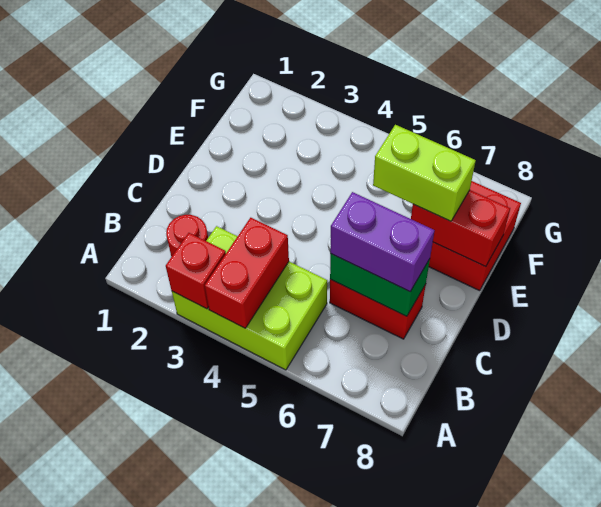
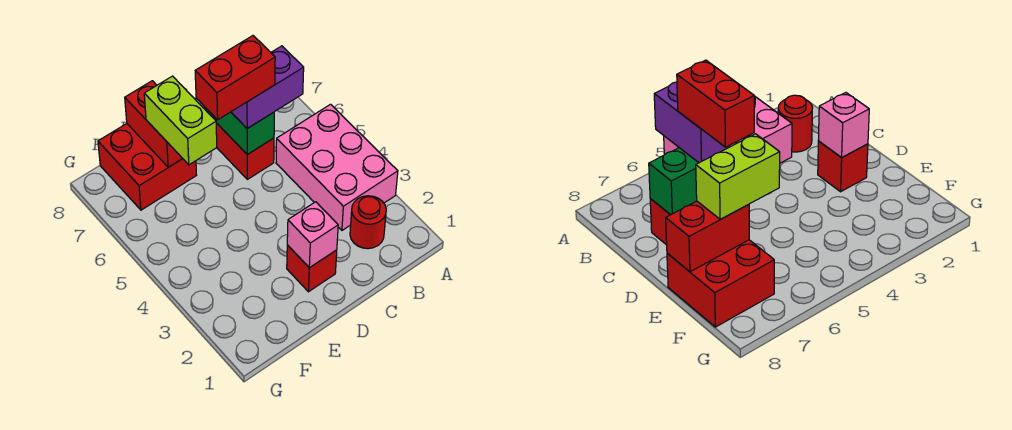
lime brick A3:B5 level 1 -> pink brick A3:B5 level 1
red brick A3 level 2 -> red brick D2 level 1
red brick A4:B4 level 2 -> red brick C6:D6 level 4
purple brick C6:C7 level 3 -> purple brick B6:C6 level 3
none -> pink brick D2 level 2

